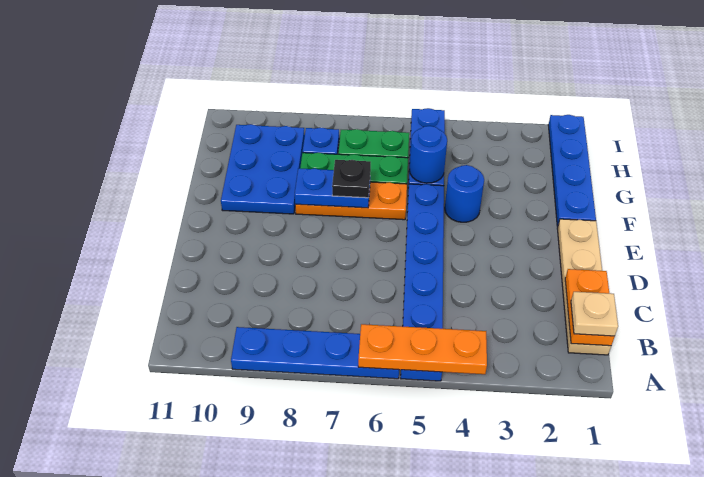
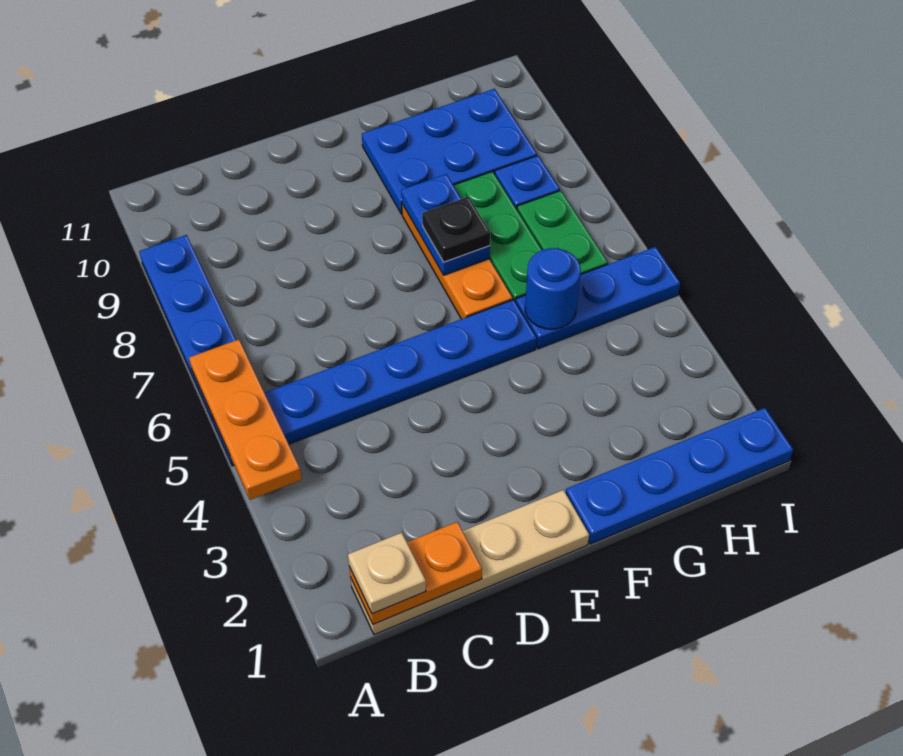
blue round brick F4 level 1 -> none

